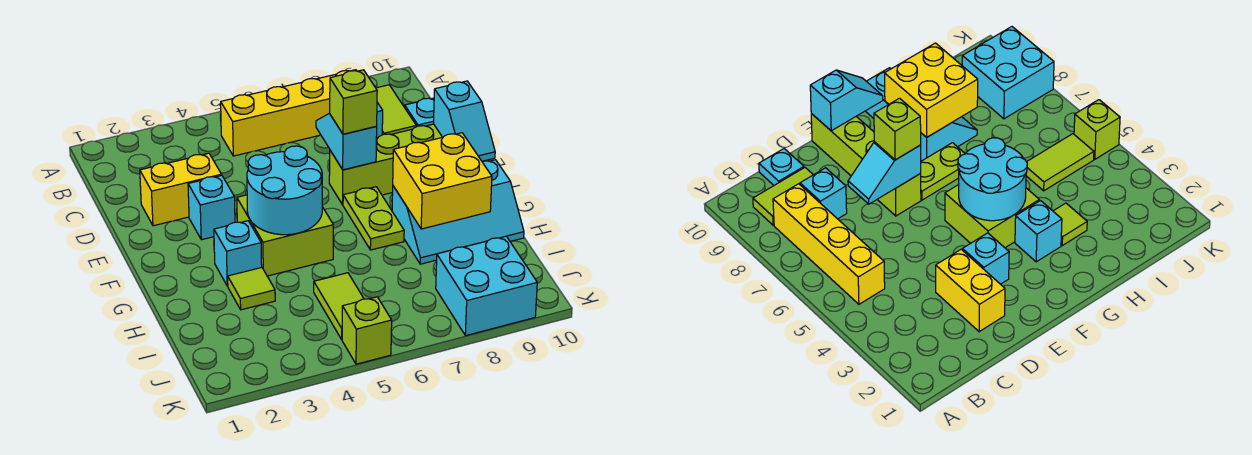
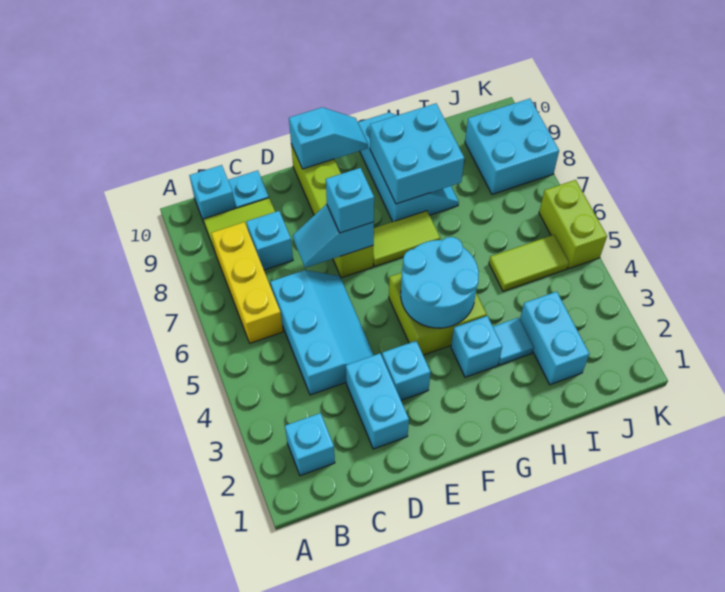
none -> cyan brick B2 level 1
yellow brick B5:B8 level 1 -> yellow brick B6:B8 level 1
none -> cyan brick B10 level 1
none -> cyan slope C4:D6 level 1 top C
yellow brick D2:D3 level 1 -> cyan brick D2:D3 level 1
lime brick E7 level 3 -> cyan brick E7 level 3
lime plate F7:G7 level 1 -> lime tile F7:G7 level 1
yellow brick G8:H9 level 2 -> cyan brick G8:H9 level 2
lime tile H3 level 1 -> cyan tile H3 level 1
none -> cyan brick I2:I3 level 1
lime brick K5 level 1 -> lime brick K5:K6 level 1

